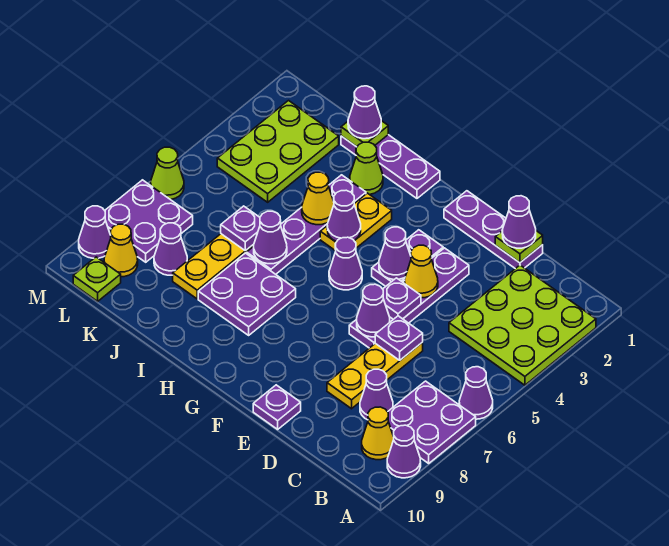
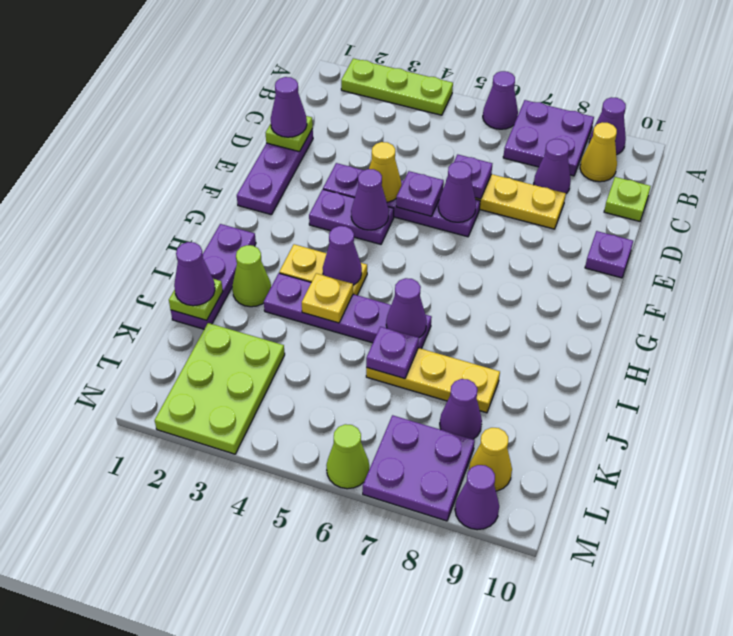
lime plate A2:C4 level 1 -> lime plate A2:A4 level 1
purple cone G5 level 1 -> none
purple plate H7:I8 level 1 -> none
yellow cone I4 level 2 -> yellow plate I4 level 2
lime plate K2:L4 level 1 -> lime plate K2:M3 level 1
lime plate L10 level 1 -> lime plate C10 level 1

